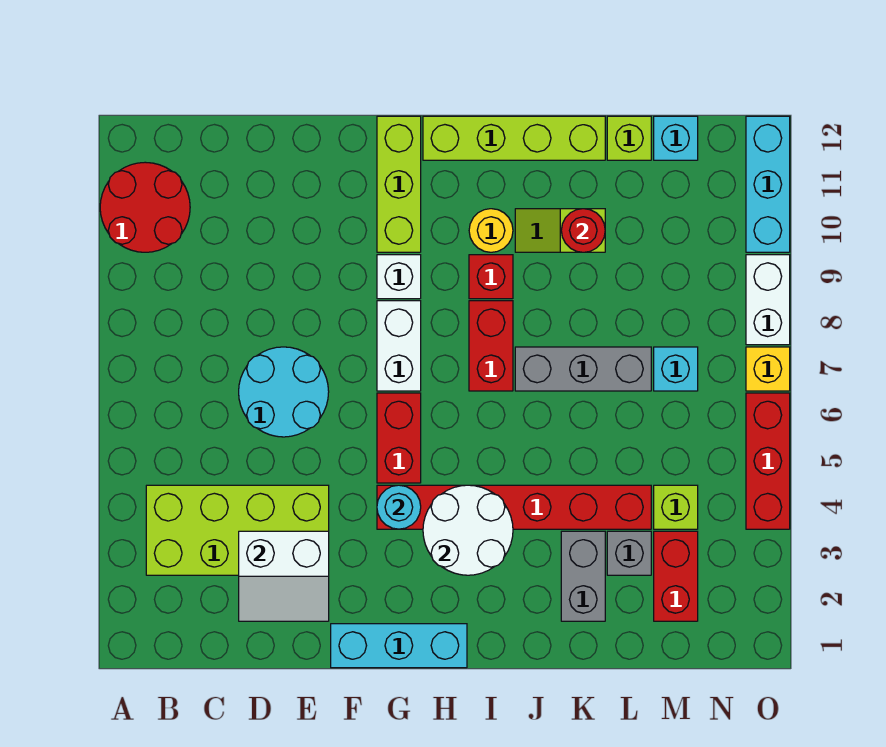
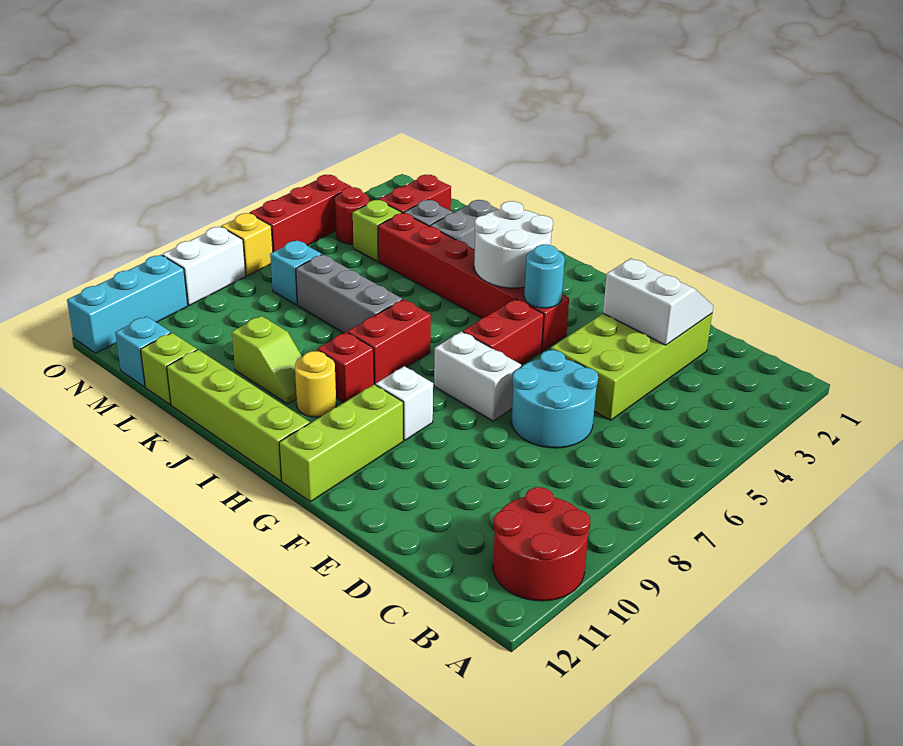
lime brick B3:E4 level 1 -> lime brick D2:E5 level 1
cyan brick F1:H1 level 1 -> none
white brick G7:G8 level 1 -> white brick F7:G7 level 1
red round brick K10 level 2 -> red round brick N4 level 1

